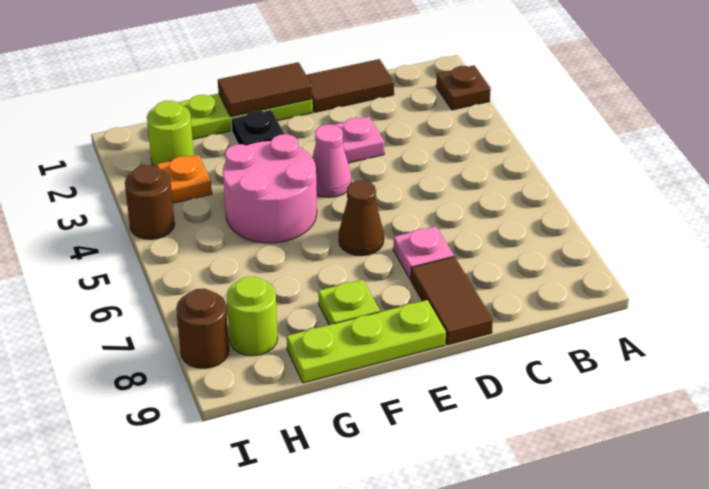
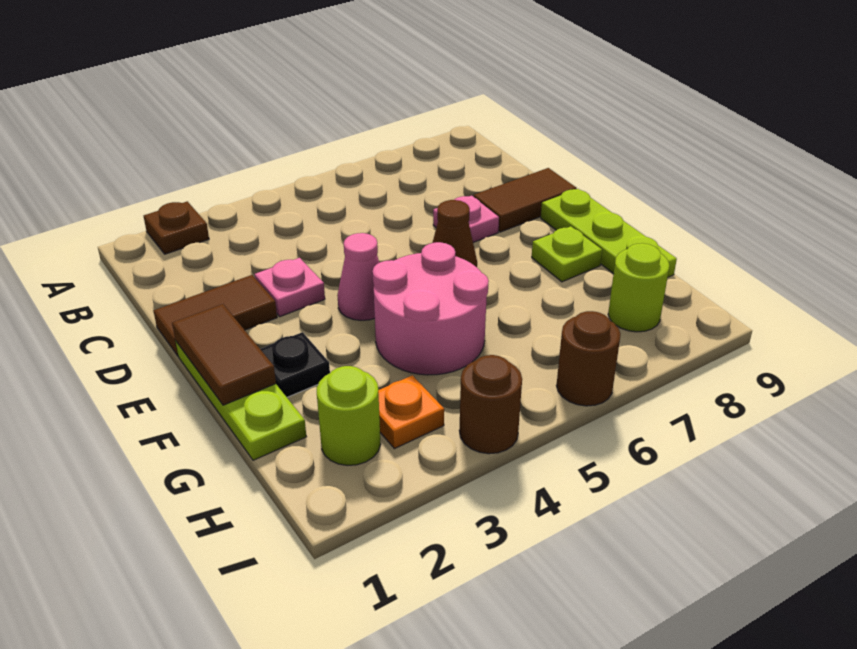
brown tile C1:D1 level 1 -> brown tile D1:D2 level 1
brown round brick I8 level 1 -> brown round brick I6 level 1

